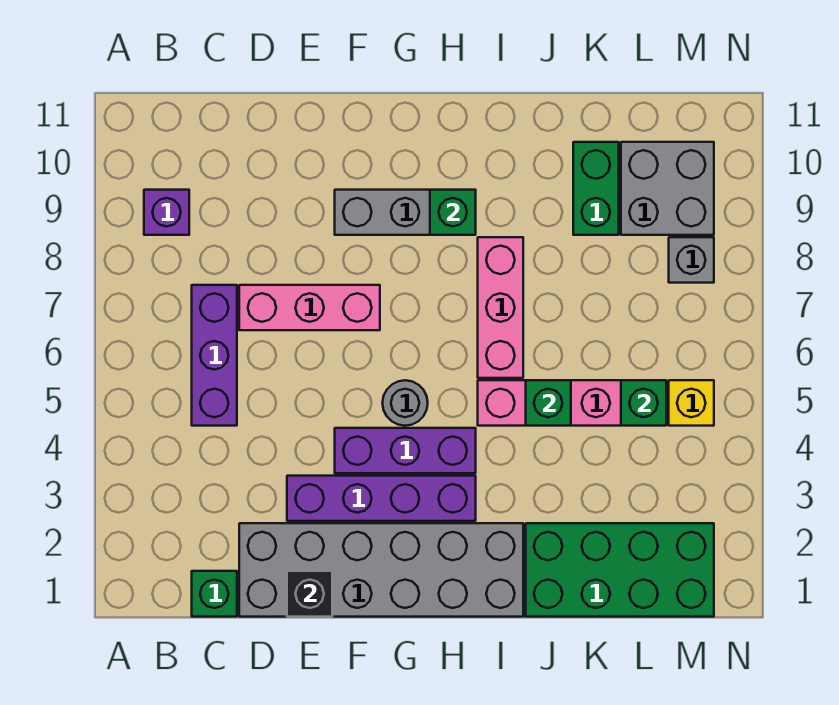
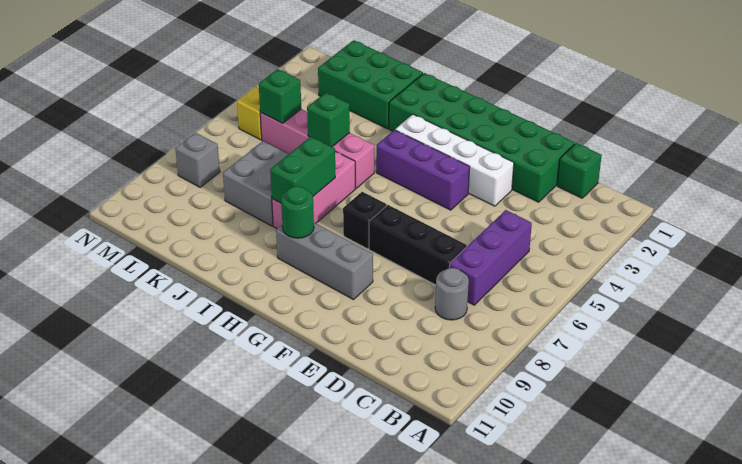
purple brick B9 level 1 -> none
grey brick D1:I2 level 1 -> green brick D1:I2 level 1
pink brick D7:F7 level 1 -> black brick D7:F7 level 1
black brick E1 level 2 -> black brick G7 level 1
purple brick E3:H3 level 1 -> white brick E3:H3 level 1
grey round brick G5 level 1 -> grey round brick C8 level 1
green brick H9 level 2 -> green round brick H9 level 2
green brick J1:M2 level 1 -> green brick J1:L2 level 1
green brick K9:K10 level 1 -> green brick I7:I8 level 2
grey brick L9:M10 level 1 -> grey brick J7:K8 level 1

